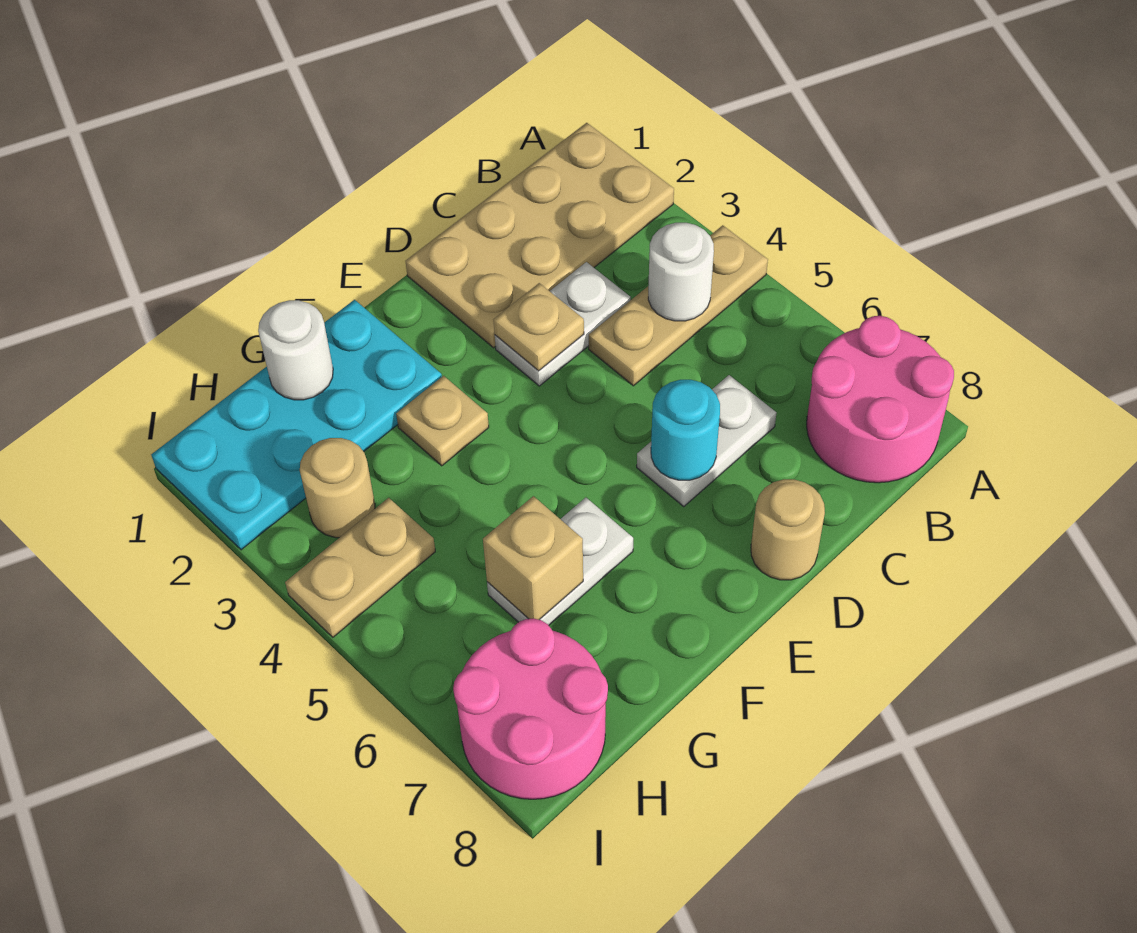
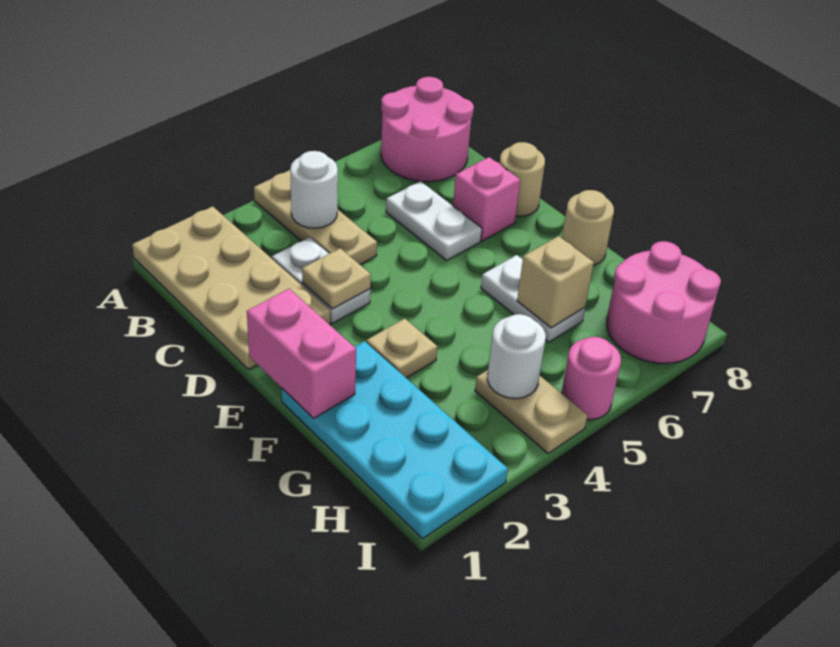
cyan round brick D6 level 2 -> none
none -> pink brick D7 level 1
none -> pink brick E1:F1 level 2
white round brick G1 level 2 -> white round brick H4 level 2
tan round brick H3 level 1 -> tan round brick F8 level 1
none -> pink round brick I5 level 1

